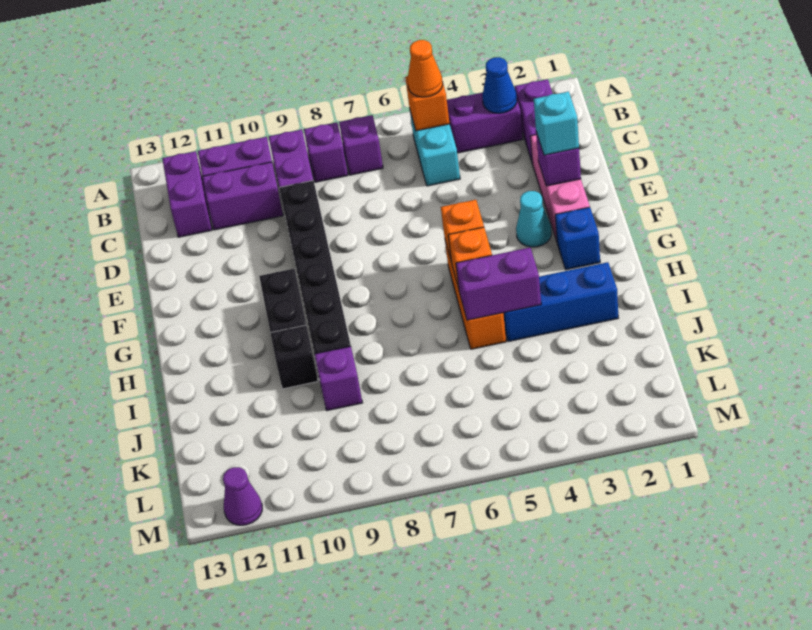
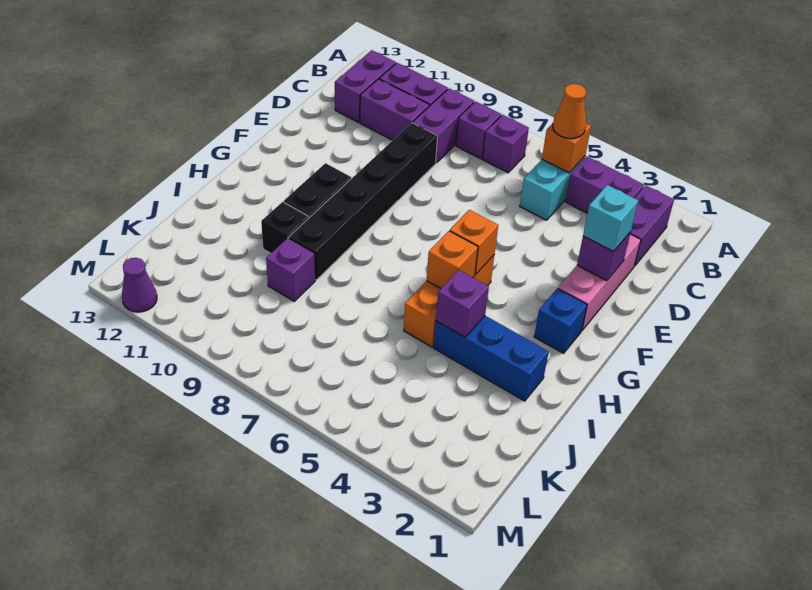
blue cone B3 level 2 -> none
cyan cone F3 level 1 -> none
purple brick I4:I5 level 2 -> purple brick I4 level 2

